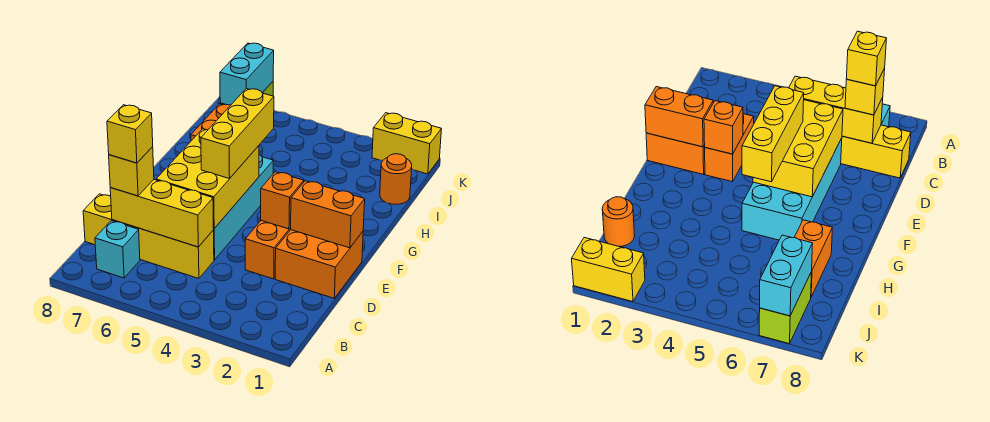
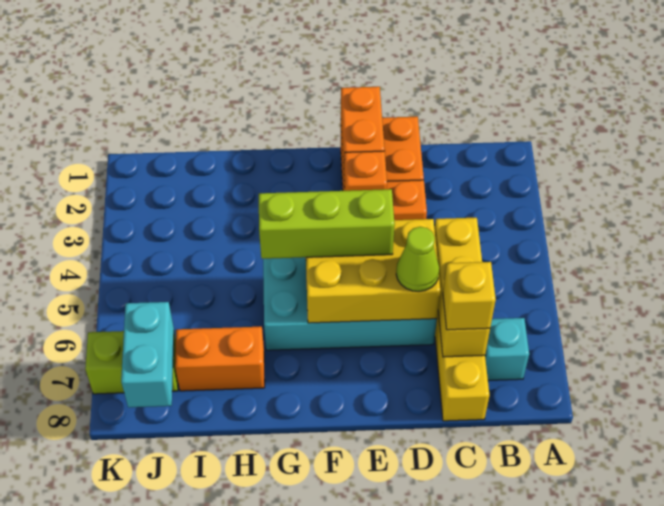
yellow brick C7 level 4 -> none
none -> lime cone D6 level 3
yellow brick E5:G5 level 3 -> lime brick E5:G5 level 3
orange round brick I1 level 1 -> none
cyan brick J7:K7 level 2 -> cyan brick J7:J8 level 2
yellow brick K1:K2 level 1 -> none

